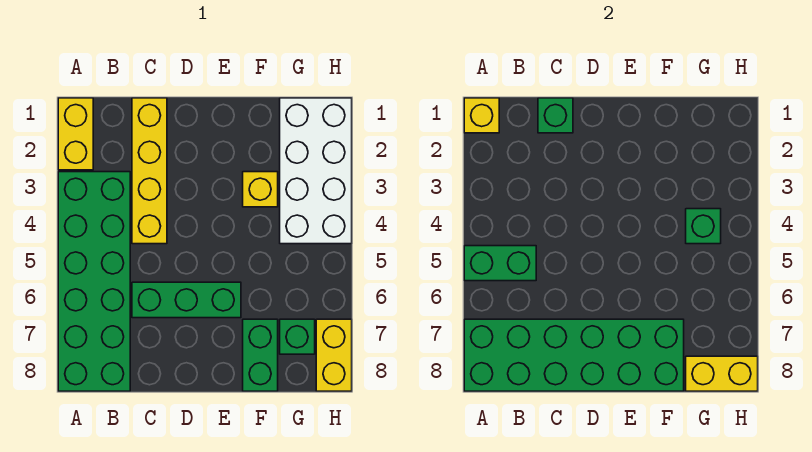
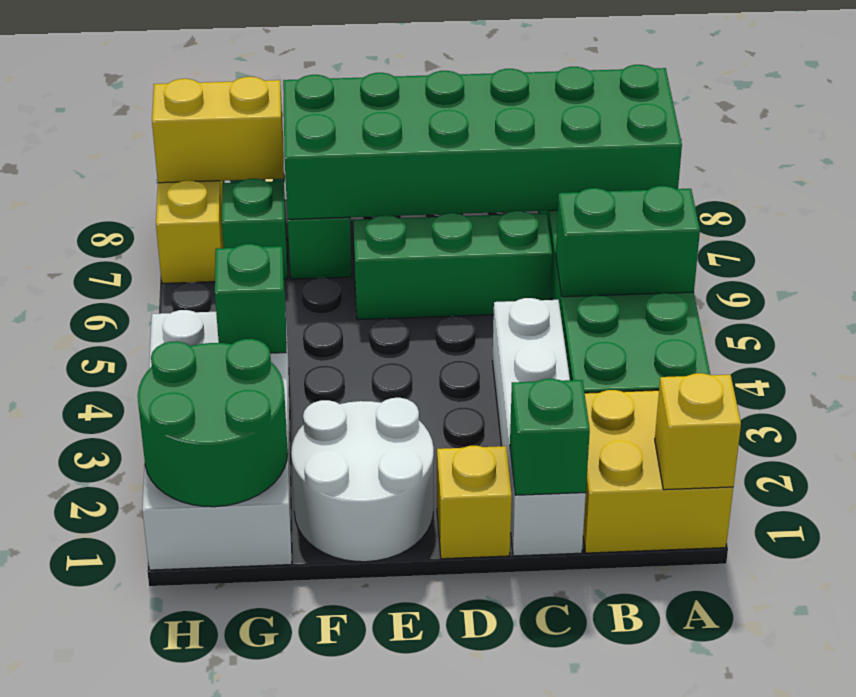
yellow brick A1:A2 level 1 -> yellow brick A1:B2 level 1
yellow brick C1:C4 level 1 -> white brick C1:C4 level 1
none -> white round brick E1:F2 level 1
yellow brick F3 level 1 -> yellow brick D1 level 1
none -> green round brick G1:H2 level 2

